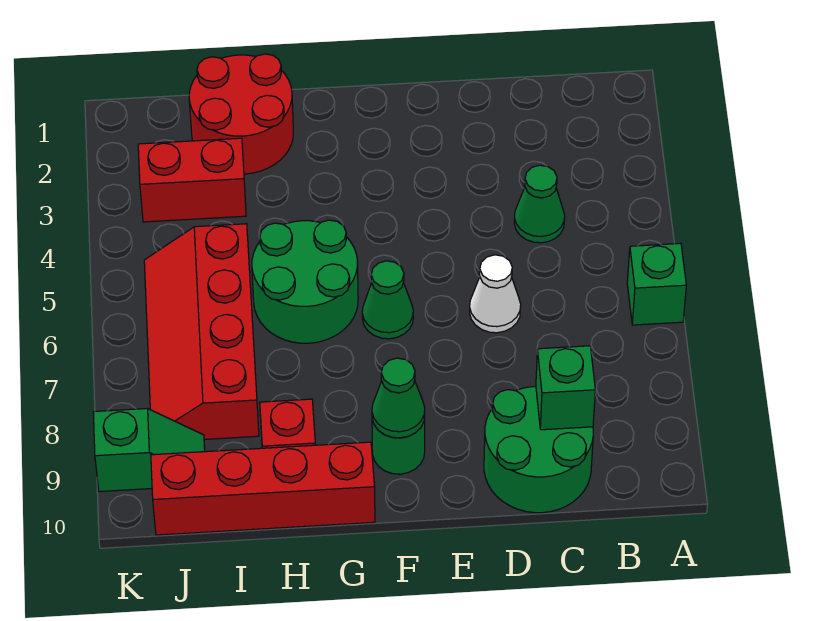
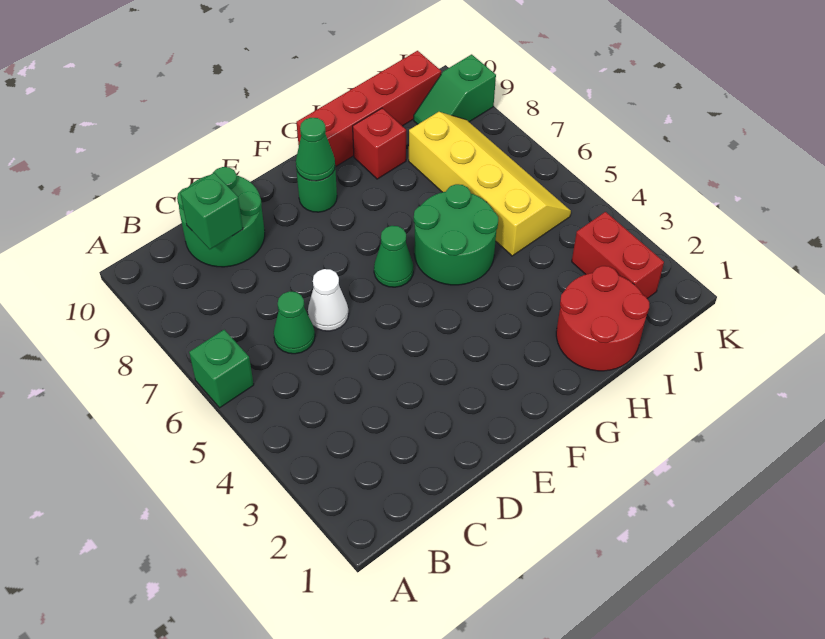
green cone C4 level 1 -> green cone C6 level 1
red brick I3:J3 level 1 -> red brick J2:J3 level 1
red slope I5:J8 level 1 top I -> yellow slope I5:J8 level 1 top I

